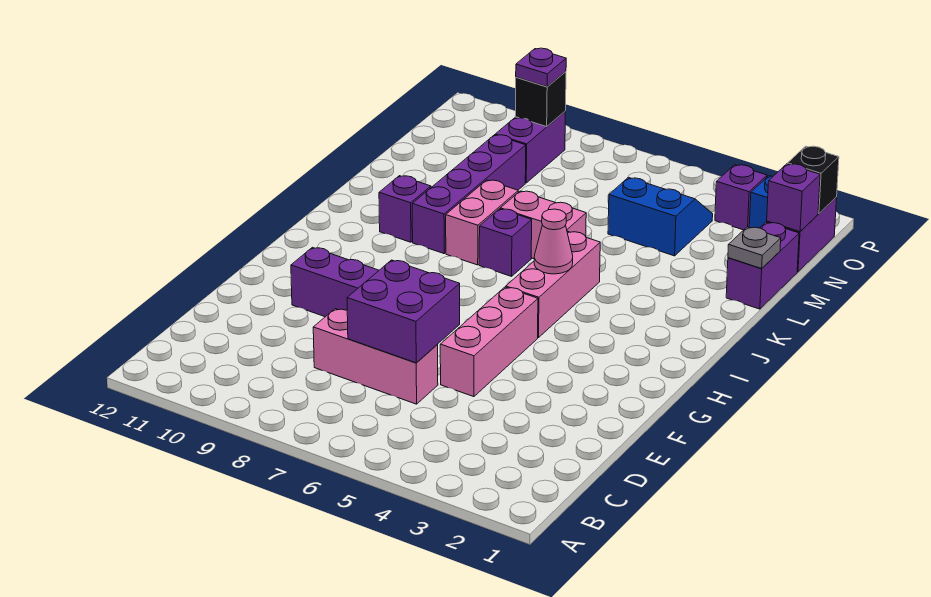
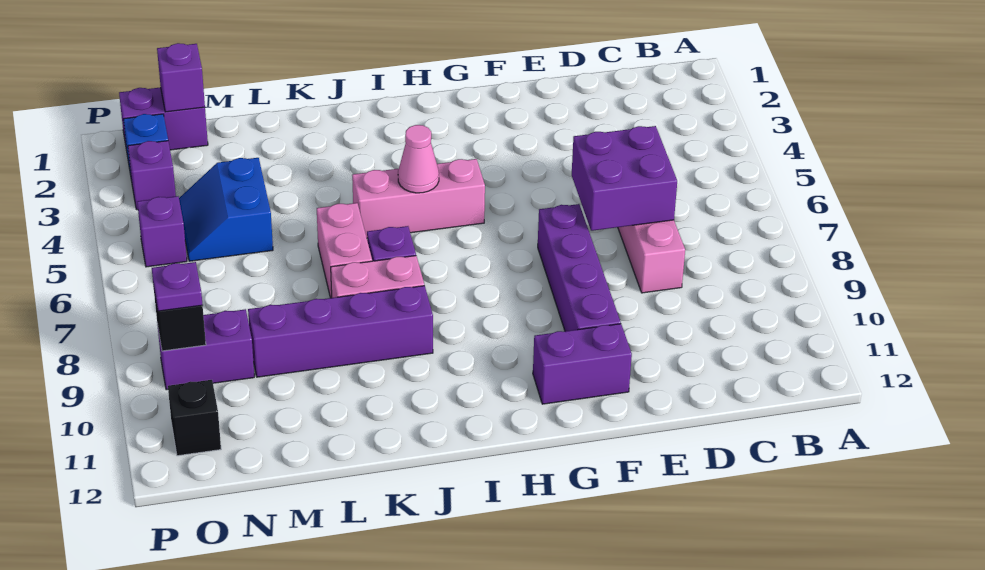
pink brick E5:G5 level 1 -> none
purple brick J10 level 1 -> purple brick O5 level 1
purple brick L1:M1 level 1 -> purple brick F11:G11 level 1
grey plate L1 level 2 -> none
black brick O1 level 2 -> black brick O11 level 1

